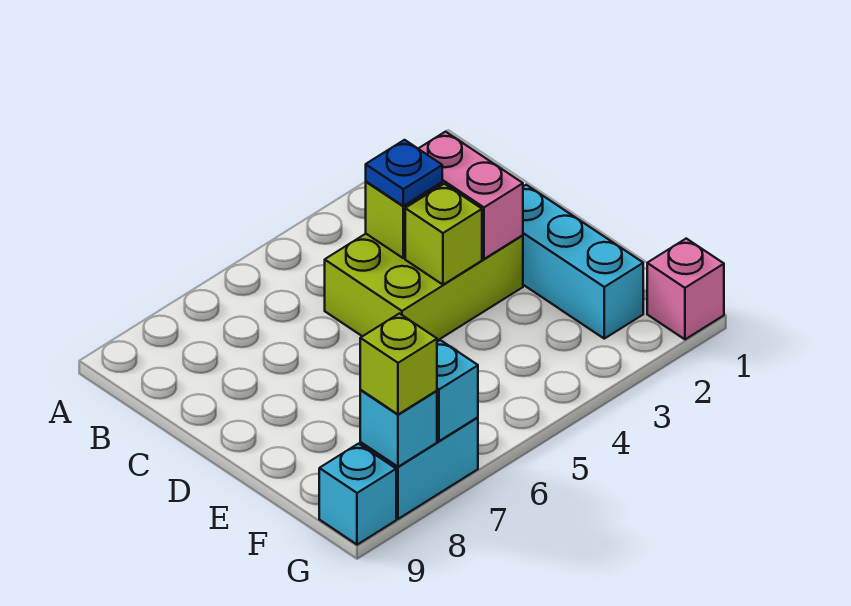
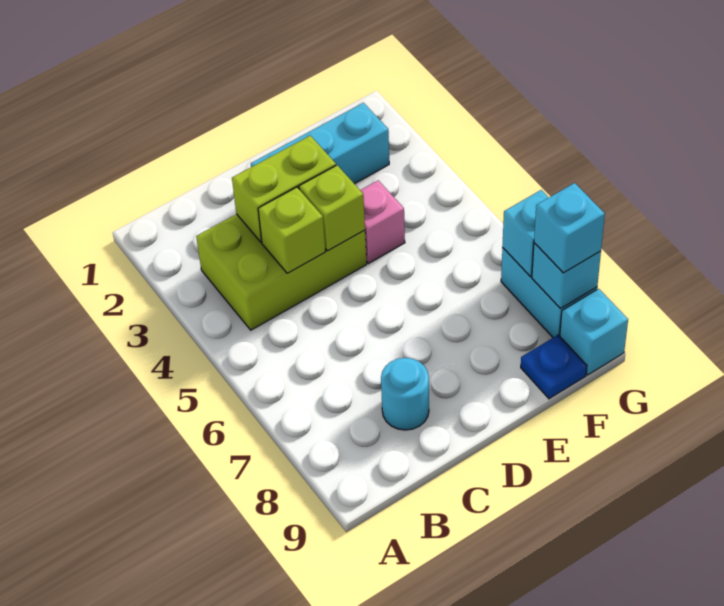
lime brick C3:D5 level 1 -> lime brick B3:D4 level 1
pink brick C3:D3 level 2 -> lime brick C3:D3 level 2
blue plate C4 level 3 -> blue plate F9 level 1
none -> cyan round brick C8 level 1
pink brick G1 level 1 -> pink brick E4 level 1
lime brick G8 level 3 -> cyan brick G8 level 3

